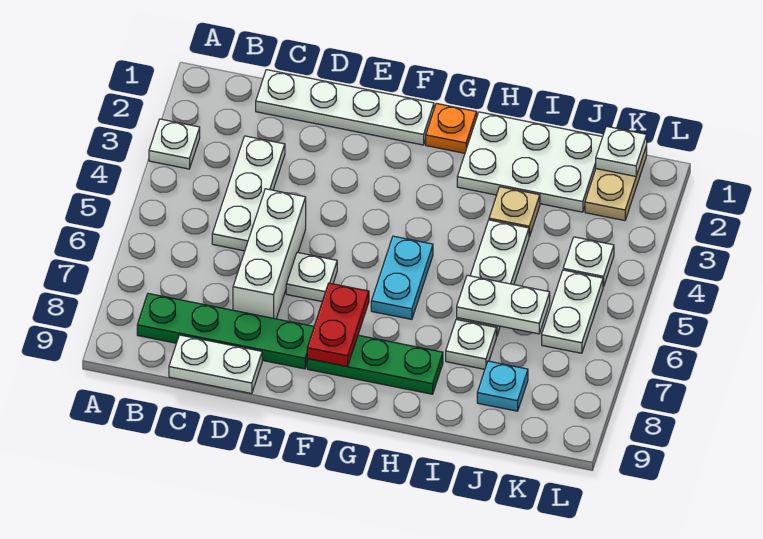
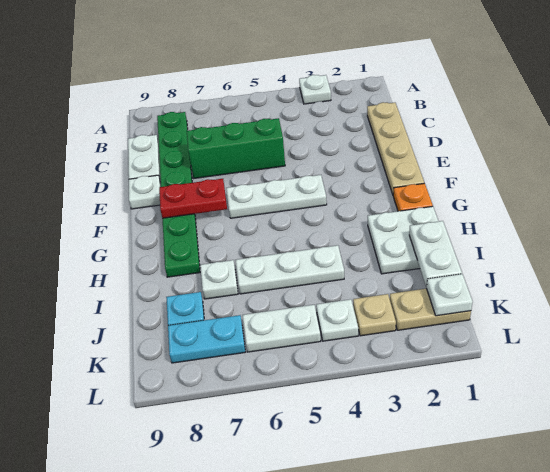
white plate C1:F1 level 1 -> tan plate C1:F1 level 1
white plate C3:C5 level 1 -> white plate F4:F6 level 1
white brick D5:D7 level 1 -> green brick D5:D7 level 1
white plate E6 level 1 -> white plate E9 level 1
cyan plate G5:G6 level 1 -> cyan plate K7:K8 level 1
white plate H1:J2 level 1 -> white plate H1:I2 level 1
tan plate I3 level 1 -> tan plate K3 level 1
white plate I6:J6 level 2 -> white plate I1:J1 level 2

